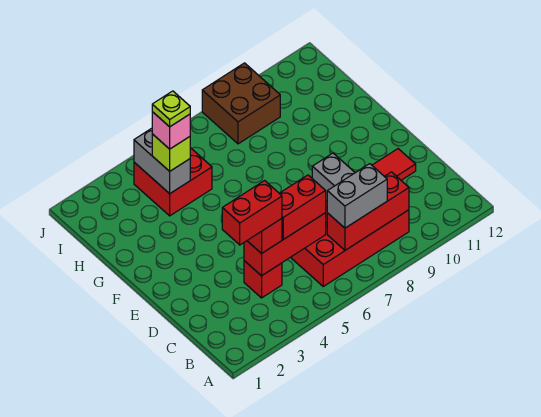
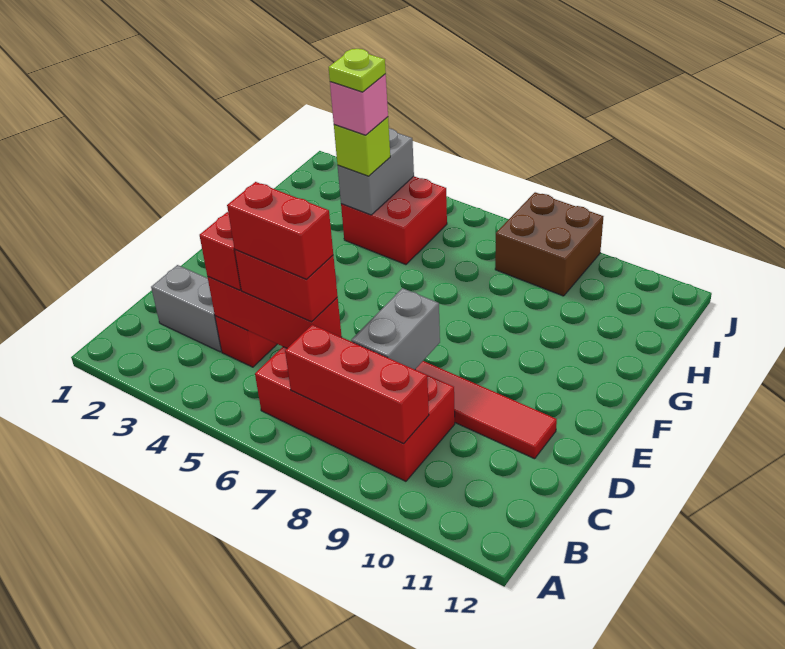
grey brick B7:B8 level 3 -> grey brick C2:C3 level 1
red brick C3:C4 level 4 -> red brick C5:C6 level 4

